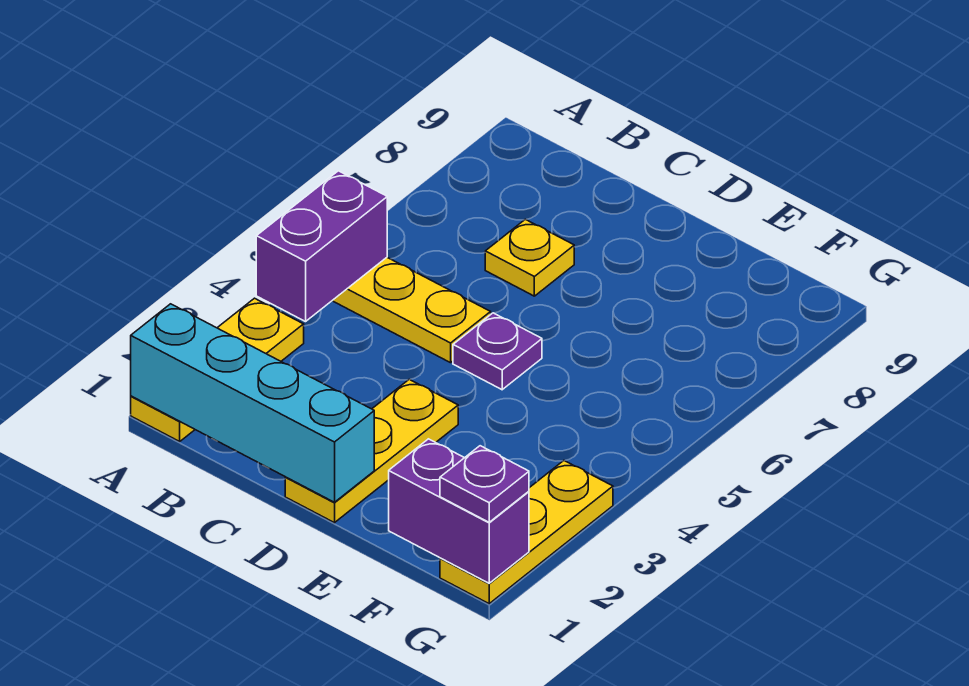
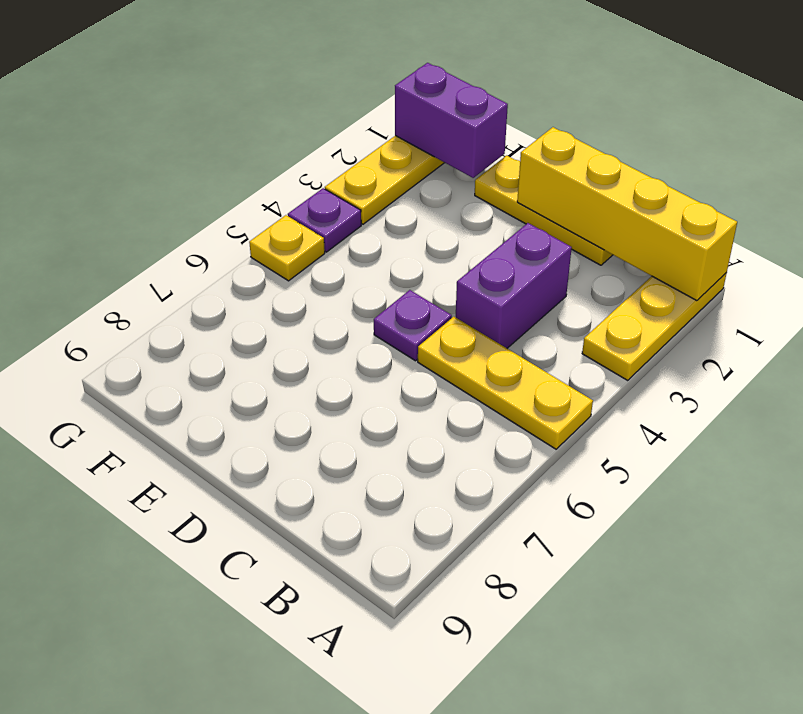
cyan brick A1:D1 level 2 -> yellow brick A1:D1 level 2
purple brick A4:A5 level 2 -> purple brick C3:C4 level 1
yellow plate C7 level 1 -> yellow plate G5 level 1
yellow plate D1:D3 level 1 -> yellow plate C1:E1 level 1
purple plate G1 level 3 -> purple plate G4 level 1

